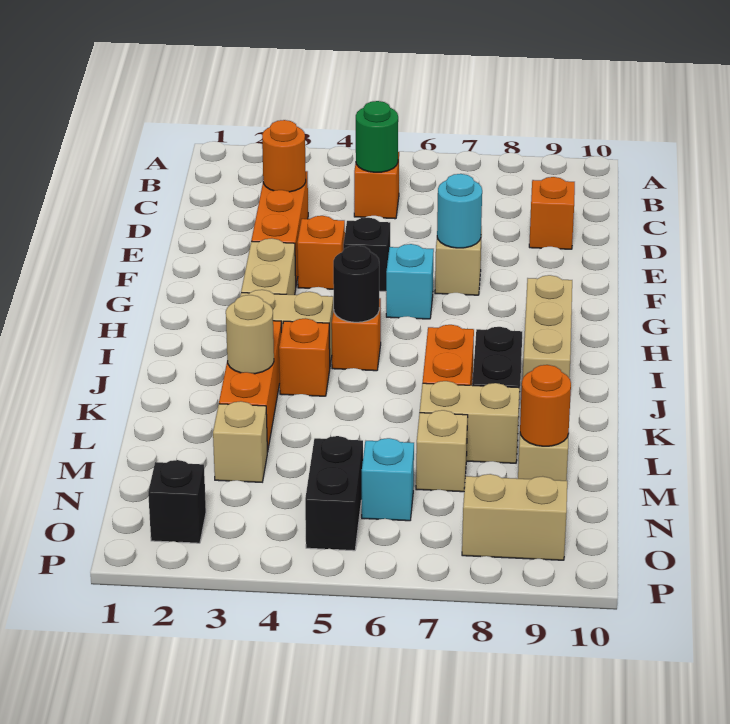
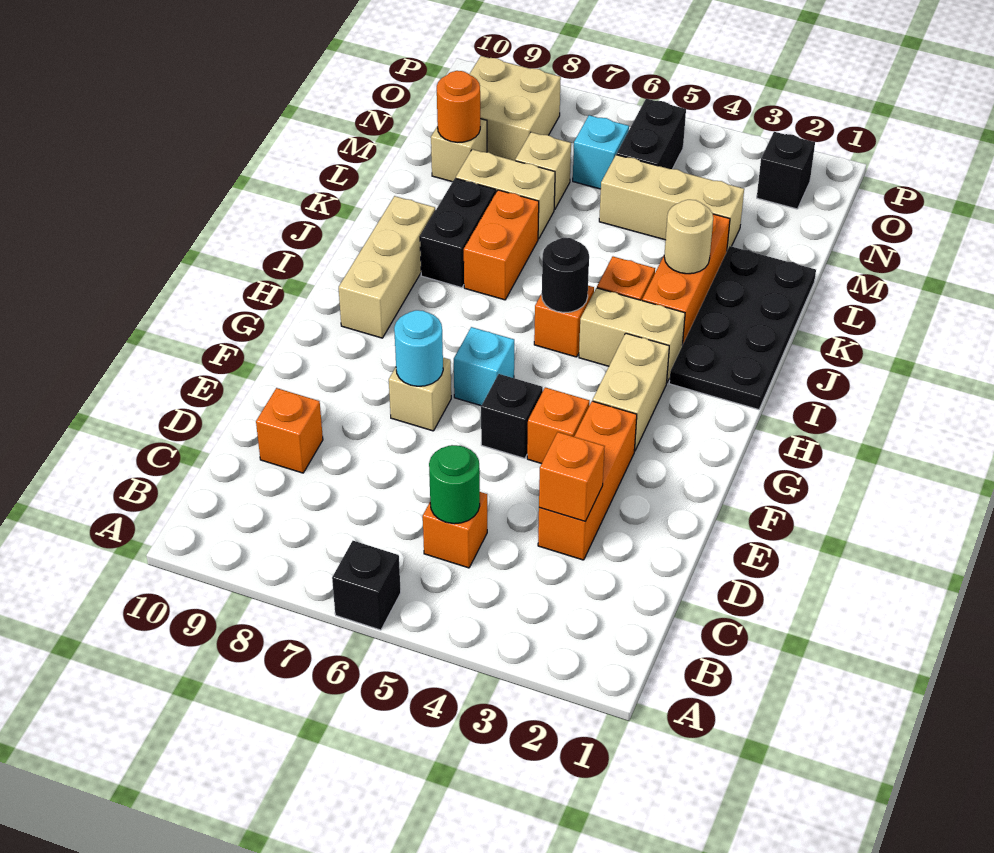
none -> black brick A6 level 1
orange round brick D3 level 2 -> orange brick D3 level 2
none -> black plate I1:L2 level 1
tan brick M3 level 1 -> tan brick M3:M5 level 1
tan brick O8:O9 level 1 -> tan brick N8:O9 level 1

